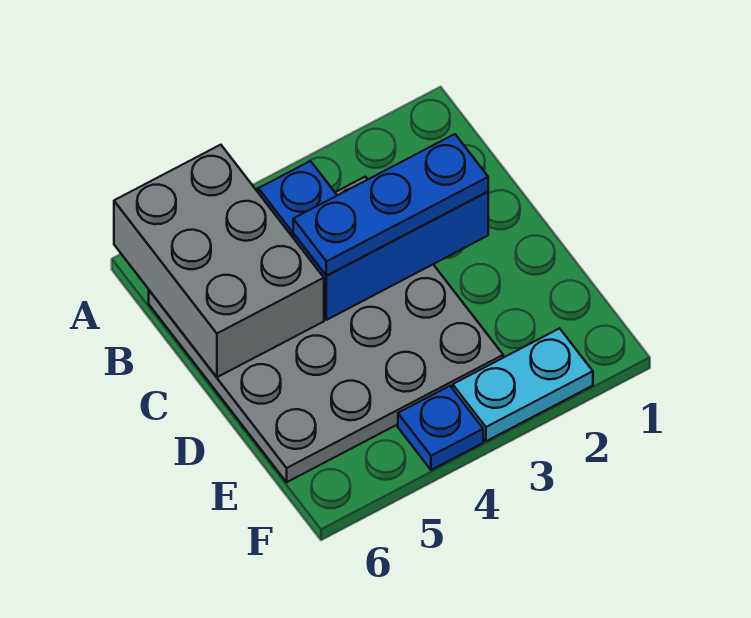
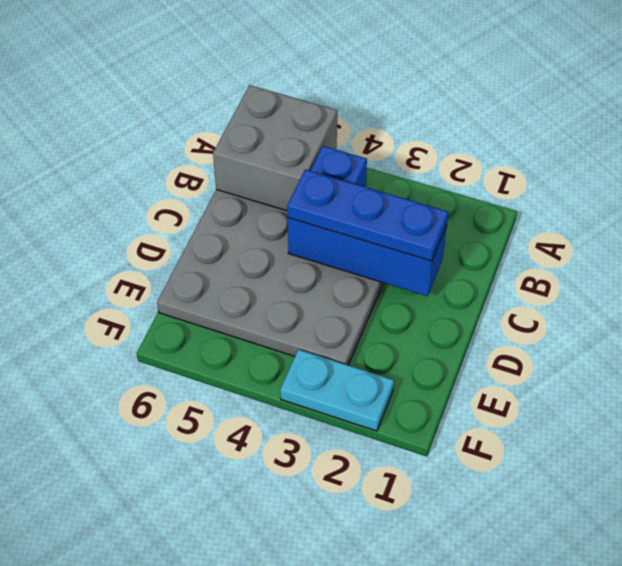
grey brick A5:C6 level 2 -> grey brick A5:B6 level 2
blue plate F4 level 1 -> none

